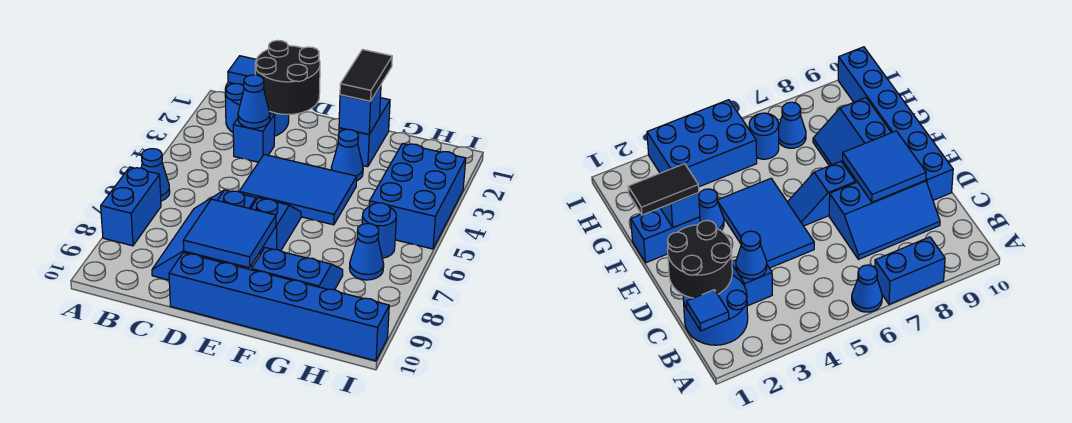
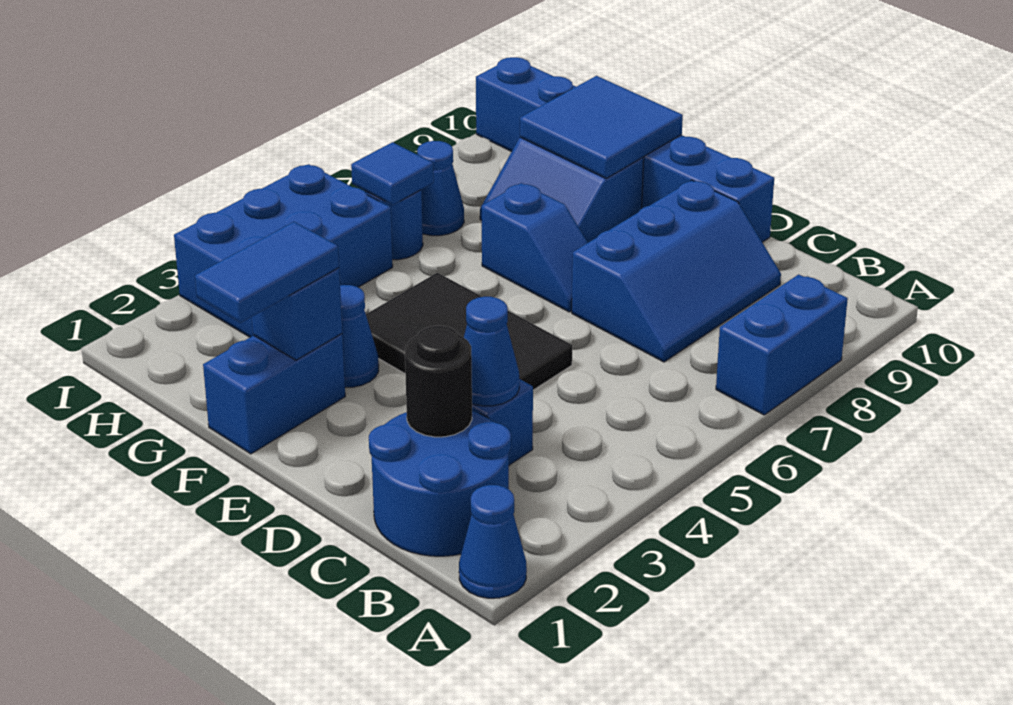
blue cone A6 level 1 -> blue cone A1 level 1
blue tile B1 level 2 -> blue tile H6 level 2
black round brick C1:D2 level 2 -> black round brick C2 level 2
blue tile D4:F5 level 1 -> black tile D4:F5 level 1
blue tile D8:E9 level 2 -> blue tile F9:G10 level 2
blue slope E6:E7 level 1 top 7 -> blue slope E7:F7 level 1 top F
black tile F1:F2 level 3 -> blue tile F1:F2 level 3

